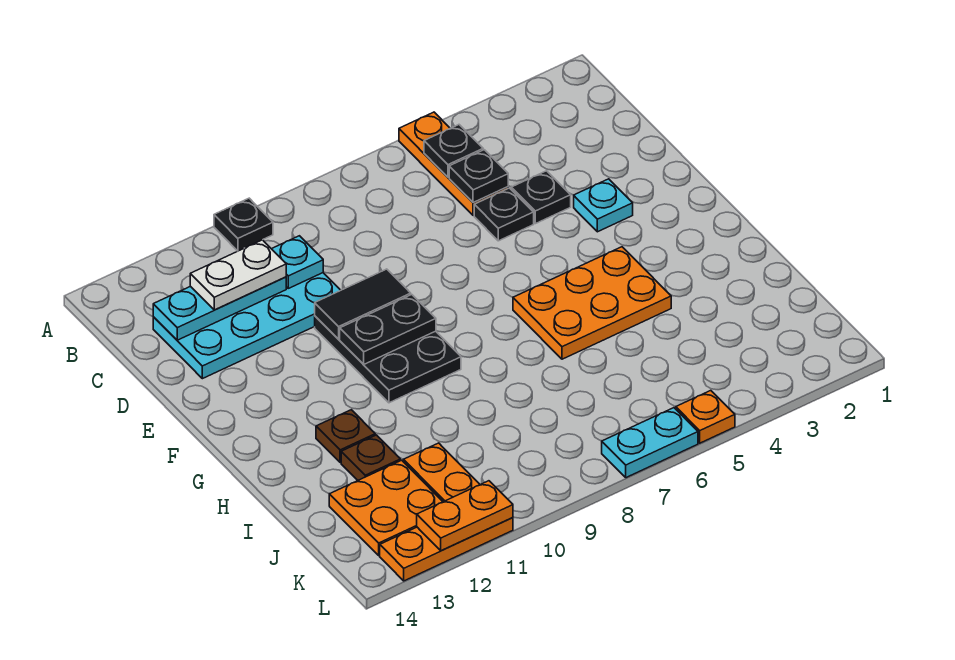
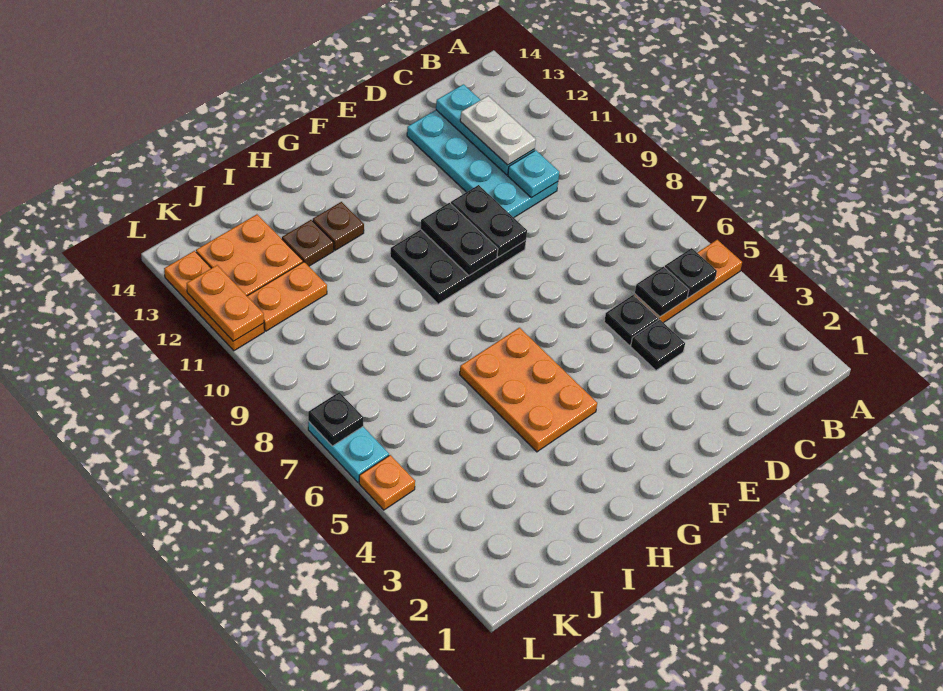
black plate A10 level 1 -> black plate L7 level 2
cyan plate E3 level 1 -> none
black tile E9:E10 level 2 -> black plate E9:E10 level 2

